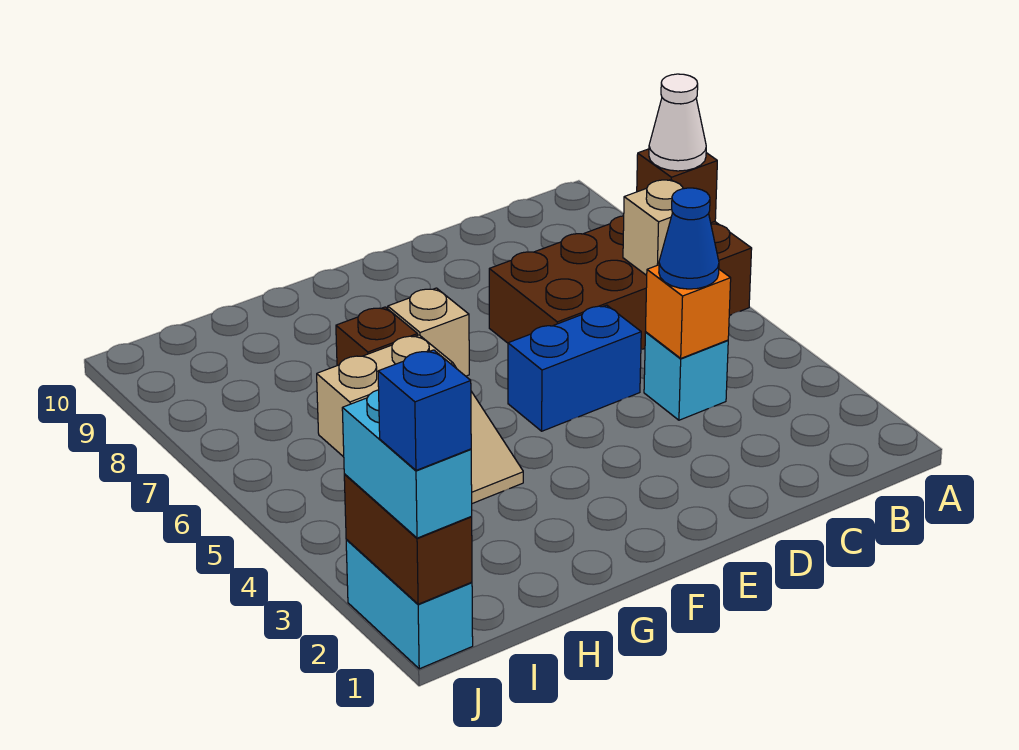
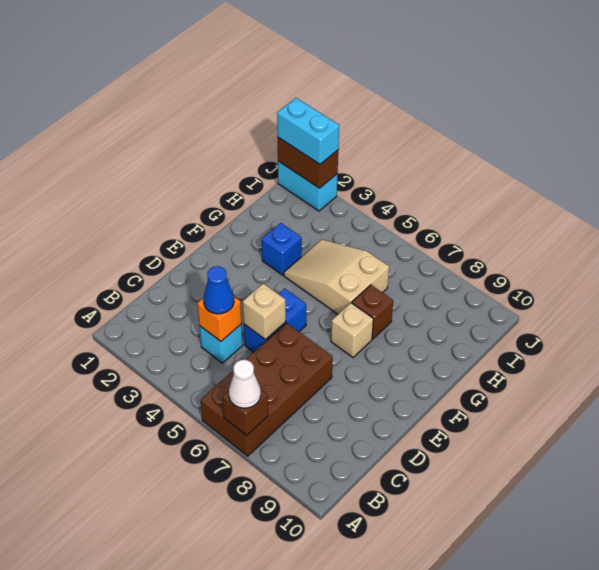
tan brick B6 level 2 -> tan brick D5 level 2
blue brick J1 level 4 -> blue brick G3 level 1

